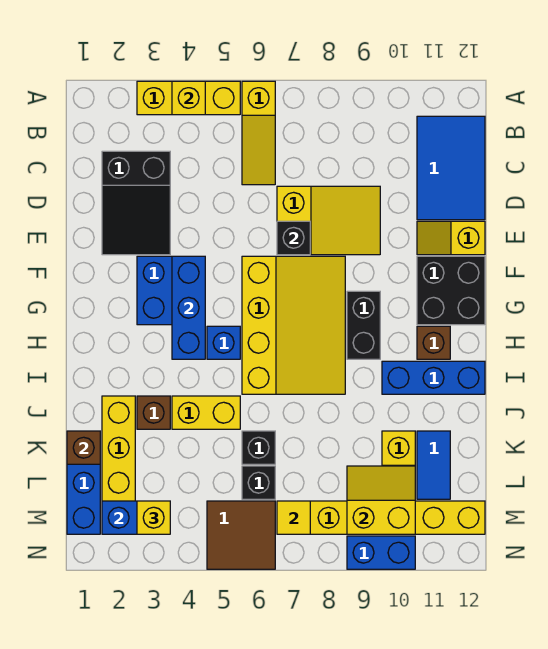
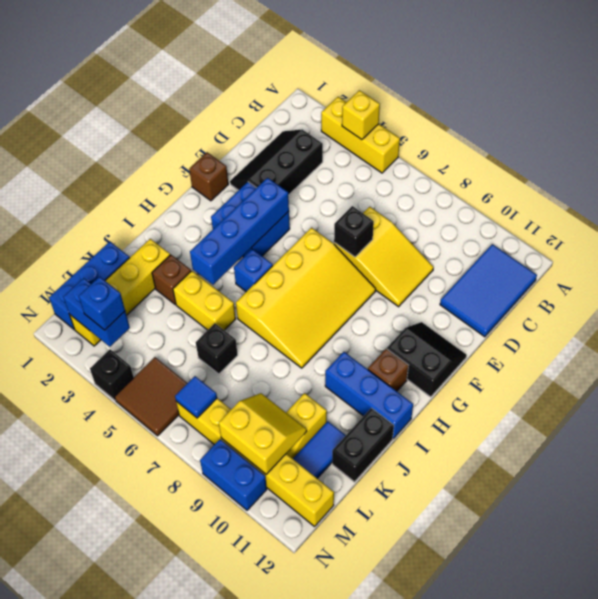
yellow slope A6:C6 level 1 top A -> none
black slope C2:E3 level 1 top C -> black slope C2:E3 level 1 top 3
yellow slope E11:E12 level 1 top 12 -> none
blue brick F4:H4 level 2 -> blue brick F4:I4 level 2
black brick F11:G12 level 1 -> black slope F11:G12 level 1 top G
black brick G9:H9 level 1 -> black brick J12:K12 level 1
brown brick K1 level 2 -> brown brick F1 level 1
black brick L6 level 1 -> black brick N4 level 1
yellow brick M3 level 3 -> blue brick M3 level 3
yellow tile M7 level 2 -> blue tile M7 level 2

